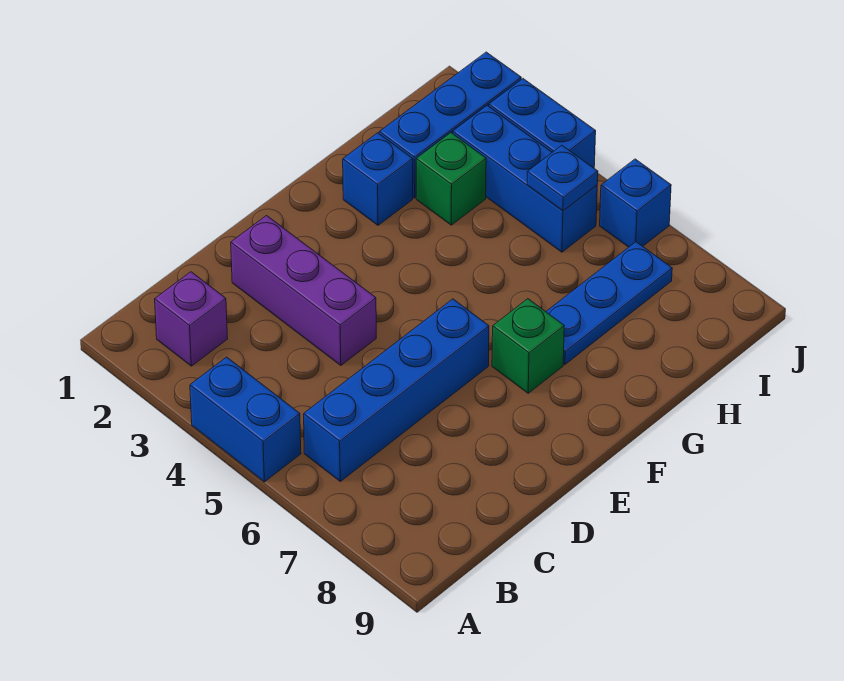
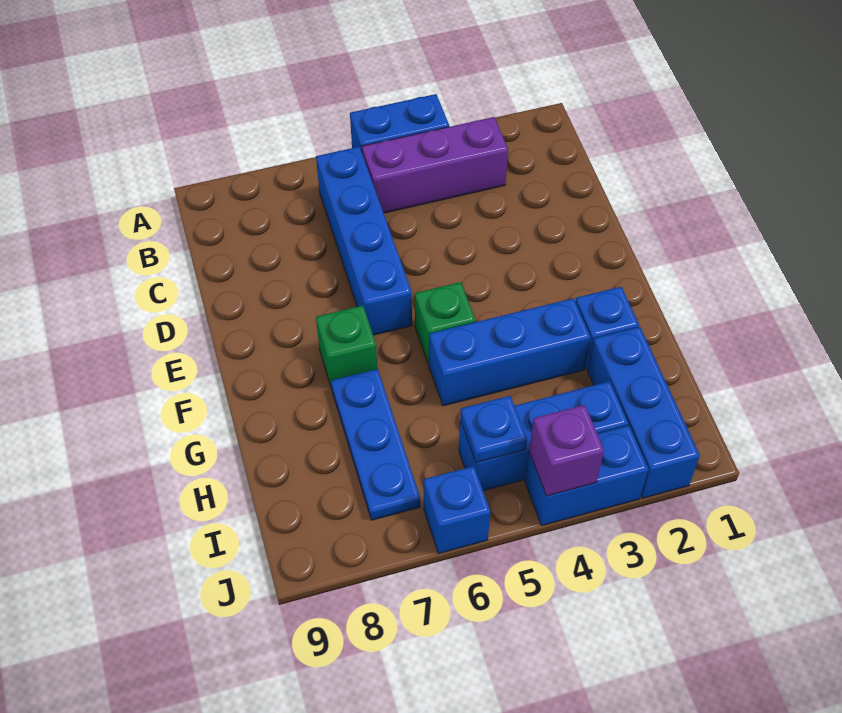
purple brick B2 level 1 -> purple brick J4 level 2
purple brick D2:D4 level 1 -> purple brick B3:B5 level 1
none -> blue brick G3:G5 level 1
green brick H3 level 1 -> green brick F5 level 1

